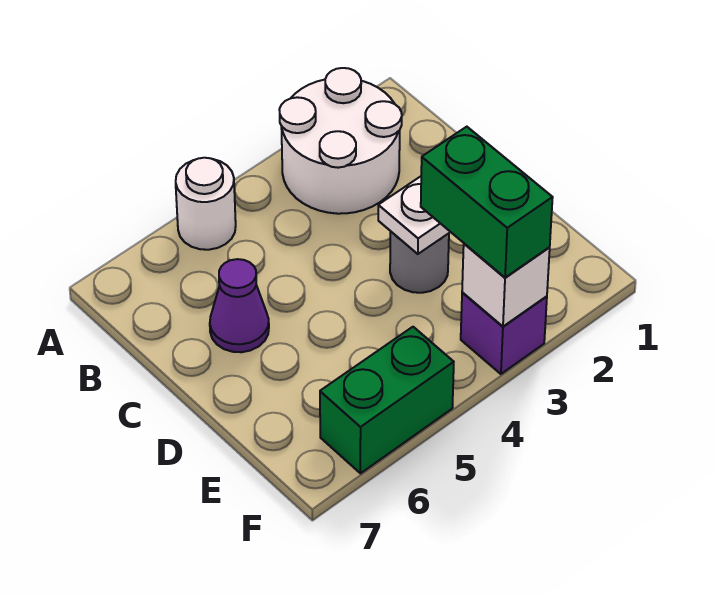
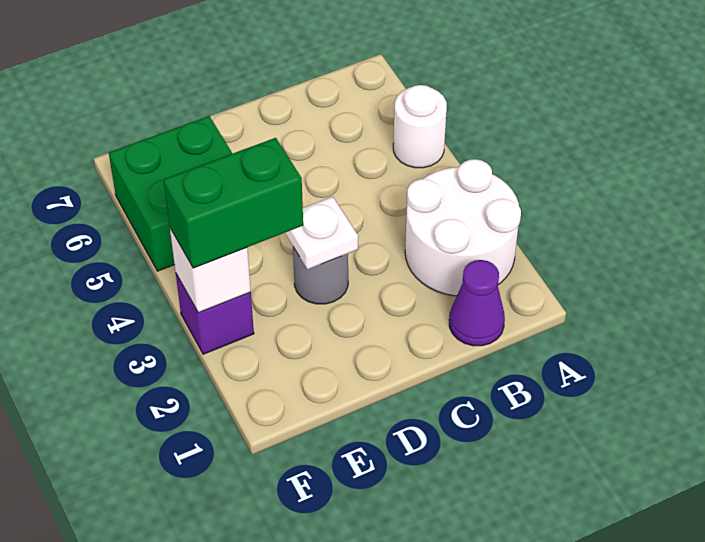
purple cone C6 level 1 -> purple cone B1 level 1
green brick F5:F6 level 1 -> green brick E5:F6 level 1

